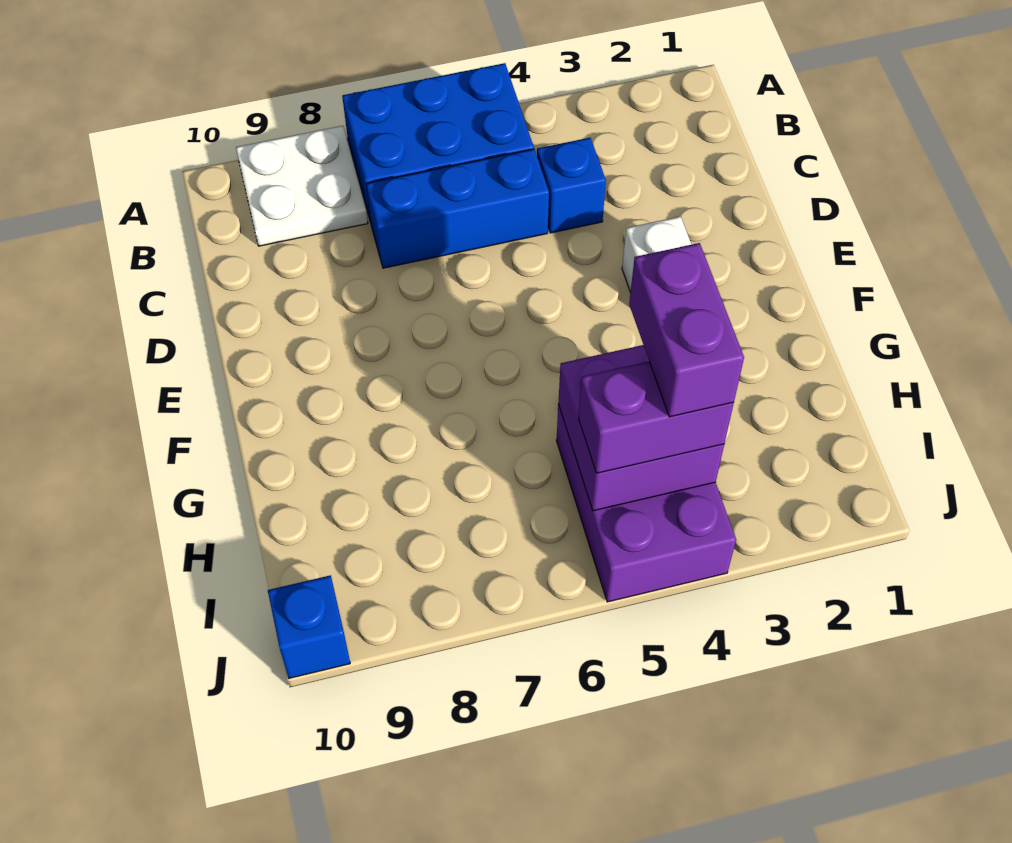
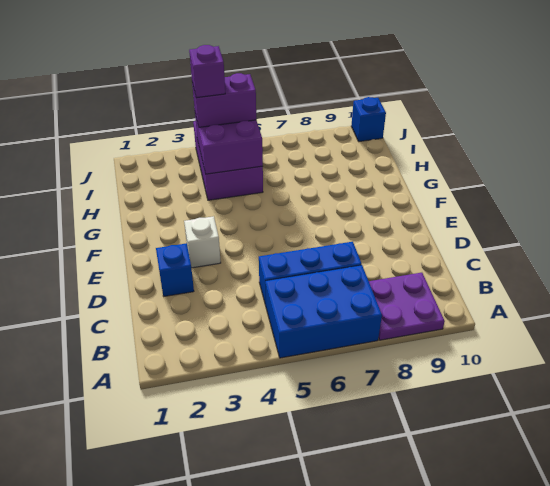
white plate A8:B9 level 1 -> purple plate A8:B9 level 1
blue brick C4 level 1 -> blue brick D2 level 1
purple brick H4:I4 level 4 -> purple brick I4 level 4

